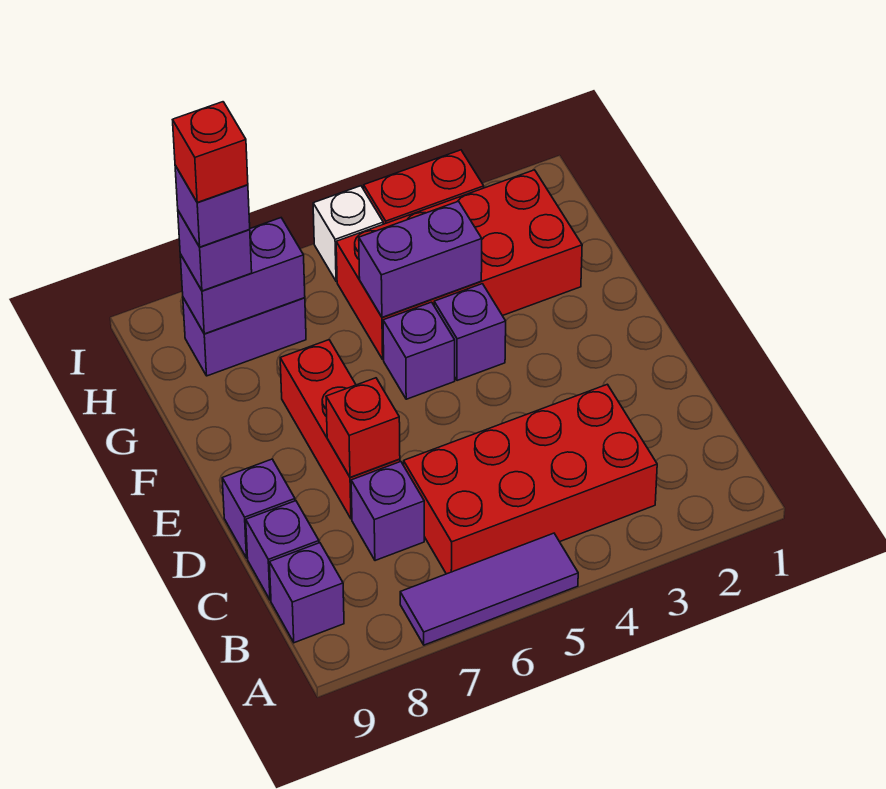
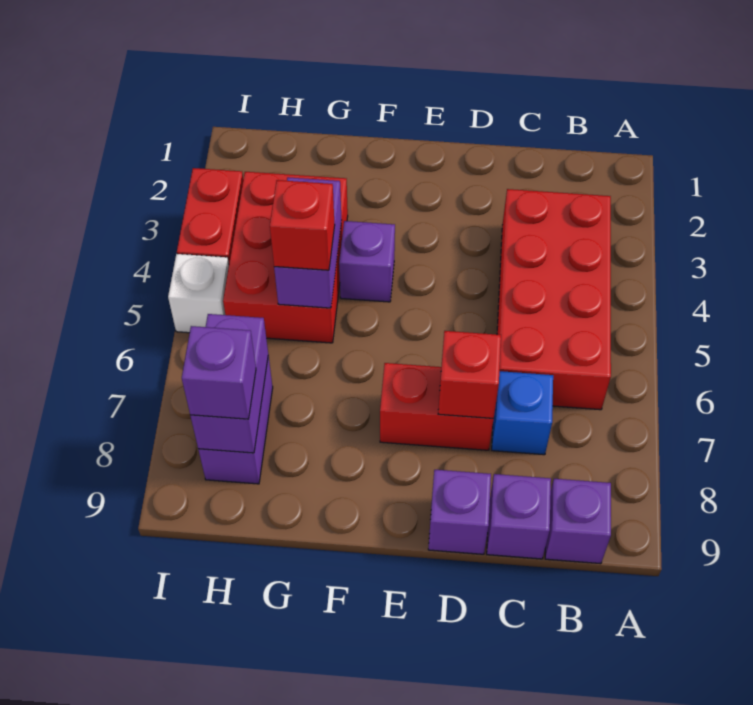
purple tile A5:A7 level 1 -> none
purple brick C7 level 1 -> blue brick C7 level 1
red brick D7:F7 level 1 -> red brick D7:E7 level 1
purple brick F5 level 1 -> none
red brick G2:H5 level 1 -> red brick G3:H5 level 1
purple brick H8 level 4 -> none
red brick H8 level 5 -> red brick G5 level 3

